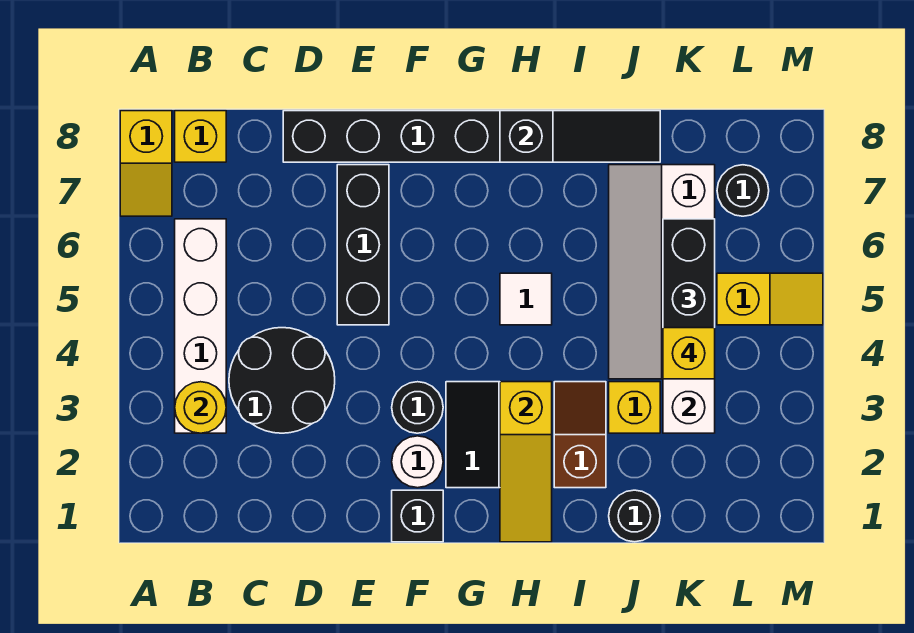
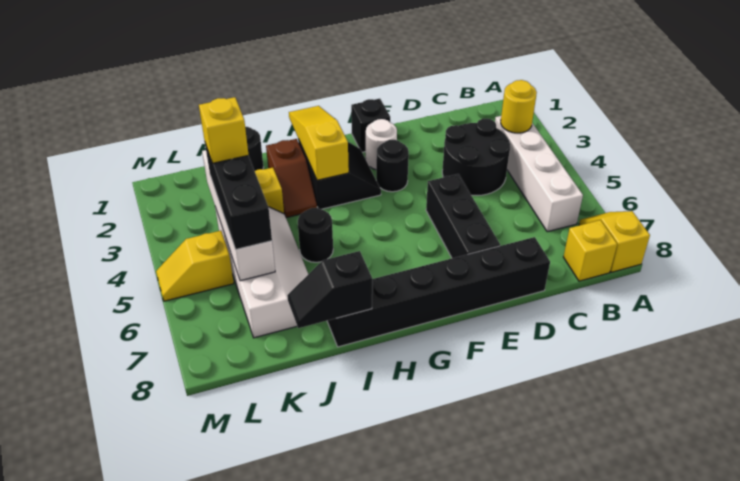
white tile H5 level 1 -> none
black slope H8:J8 level 2 top H -> black slope I8:J8 level 2 top I
black round brick L7 level 1 -> black round brick I5 level 1

